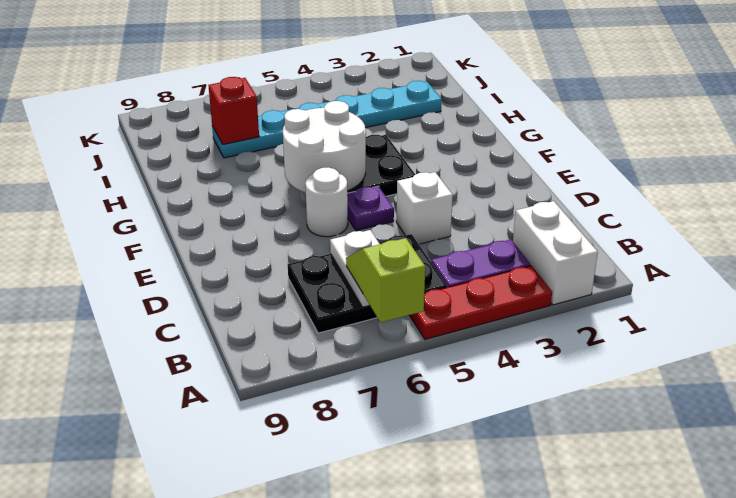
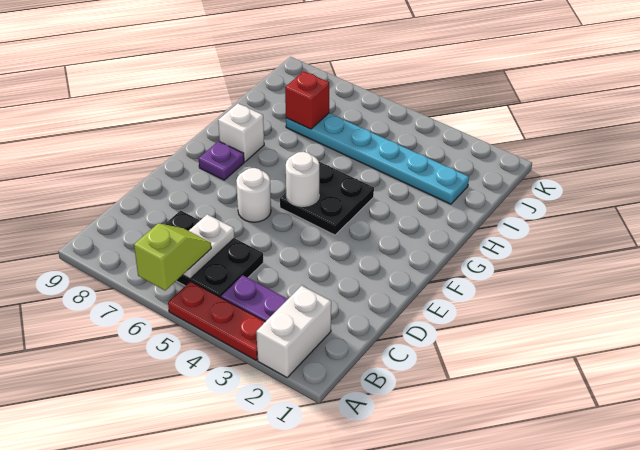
white brick D4 level 1 -> white brick G8 level 1
purple plate E5 level 1 -> purple plate F8 level 1
white round brick F5:G6 level 2 -> white round brick F5 level 2

